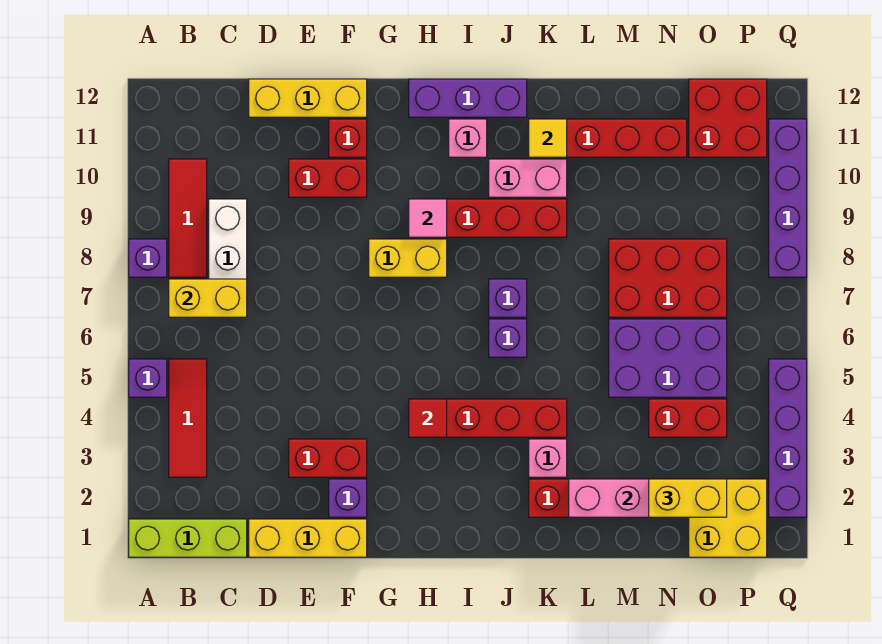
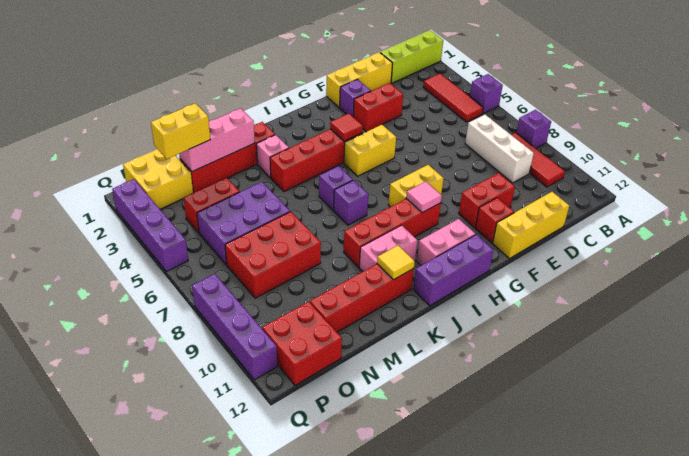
yellow brick B7:C7 level 2 -> yellow brick G5:H5 level 1
pink brick I11 level 1 -> pink brick H11:I11 level 1

